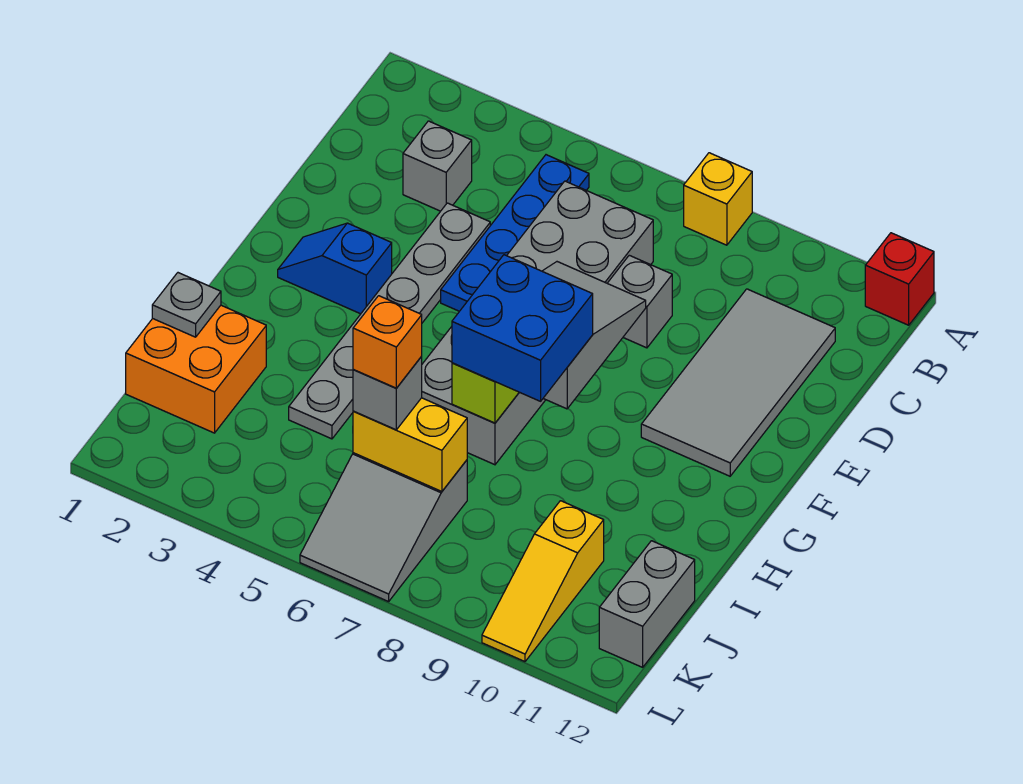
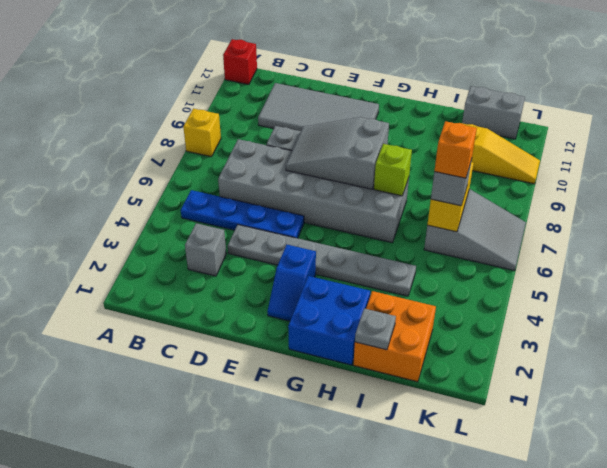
blue brick G7:H8 level 3 -> blue brick G1:H2 level 1

